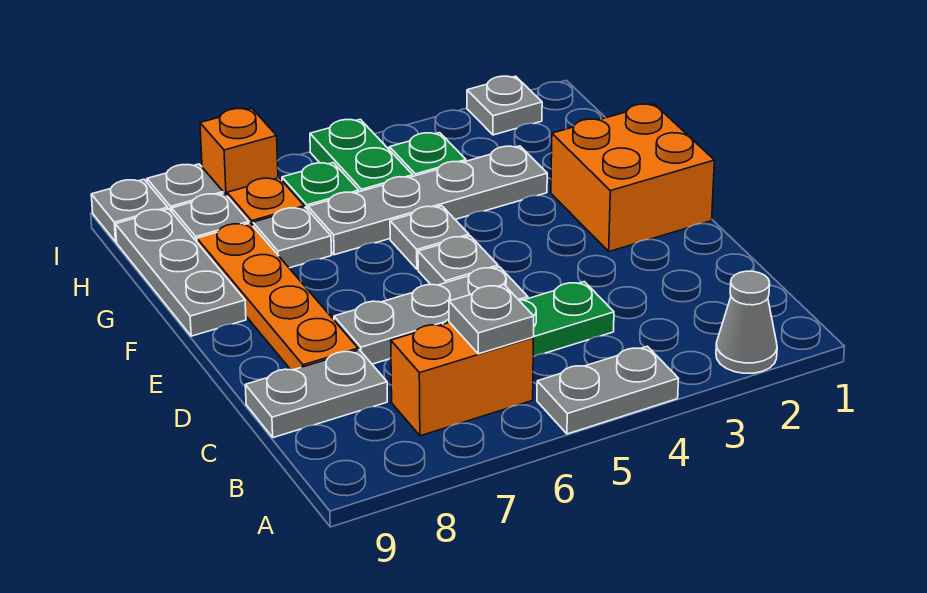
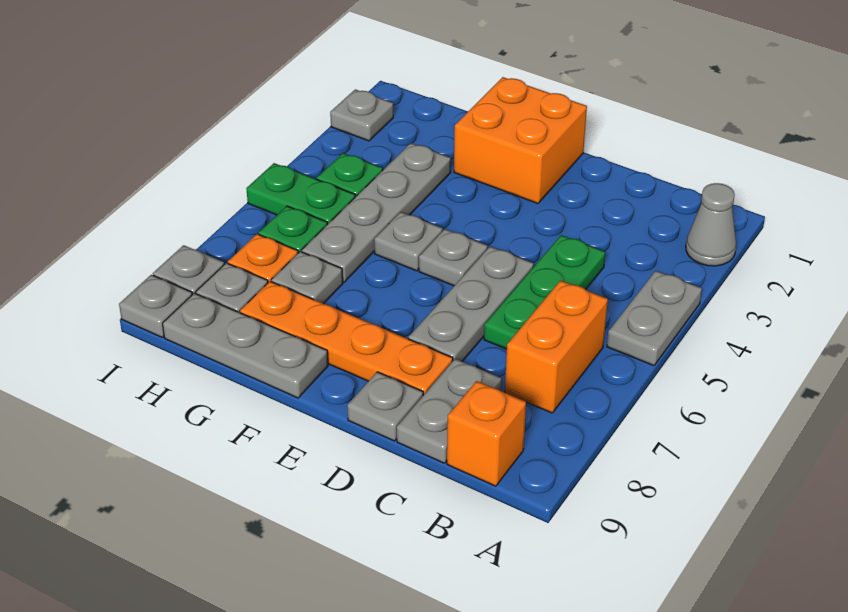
grey plate B6 level 2 -> grey plate D9 level 1
orange brick I7 level 1 -> orange brick B9 level 1

